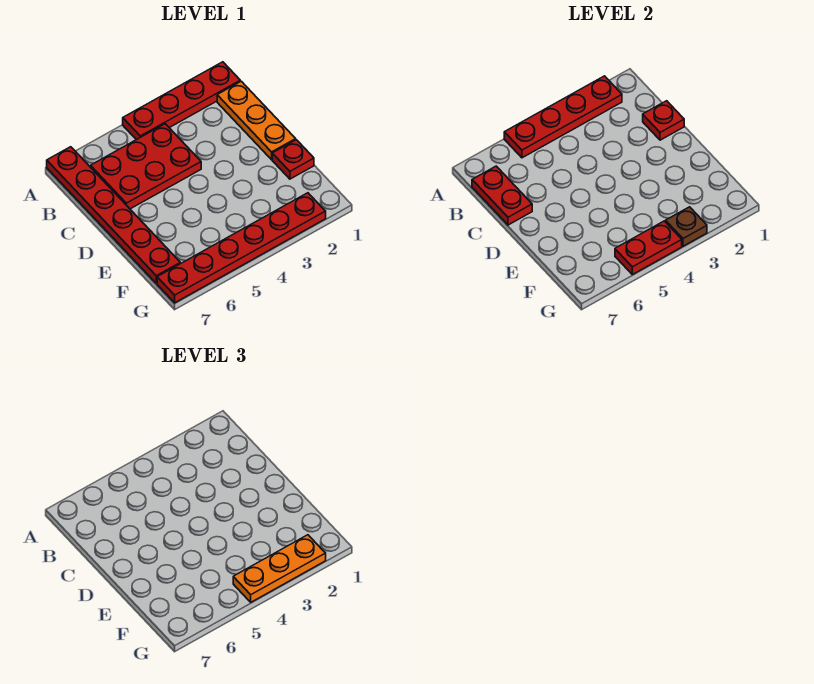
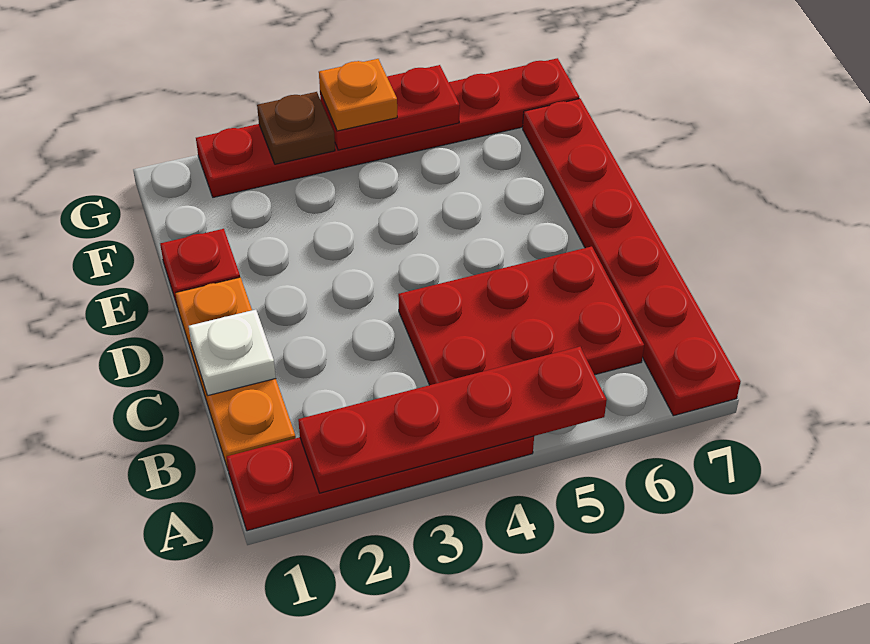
red plate B7:C7 level 2 -> none
red plate C1 level 2 -> white plate C1 level 2
orange plate G2:G4 level 3 -> orange plate G4 level 3

